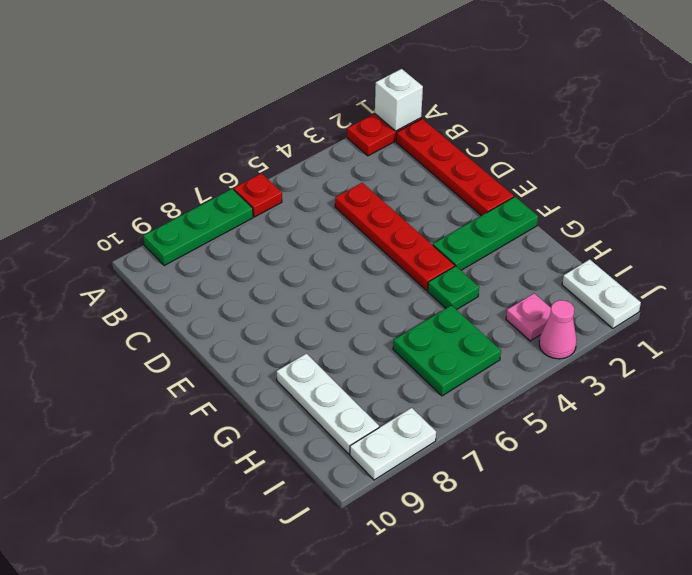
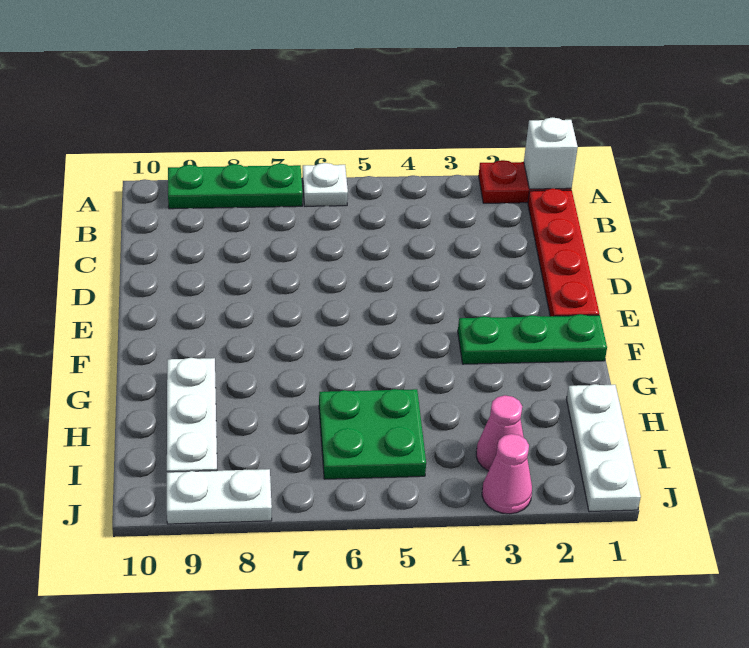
red plate A6 level 1 -> white plate A6 level 1
red plate C4:F4 level 1 -> none
green plate G4 level 1 -> none
white plate I1:J1 level 1 -> white plate H1:J1 level 1
pink plate I3 level 1 -> pink cone I3 level 1

